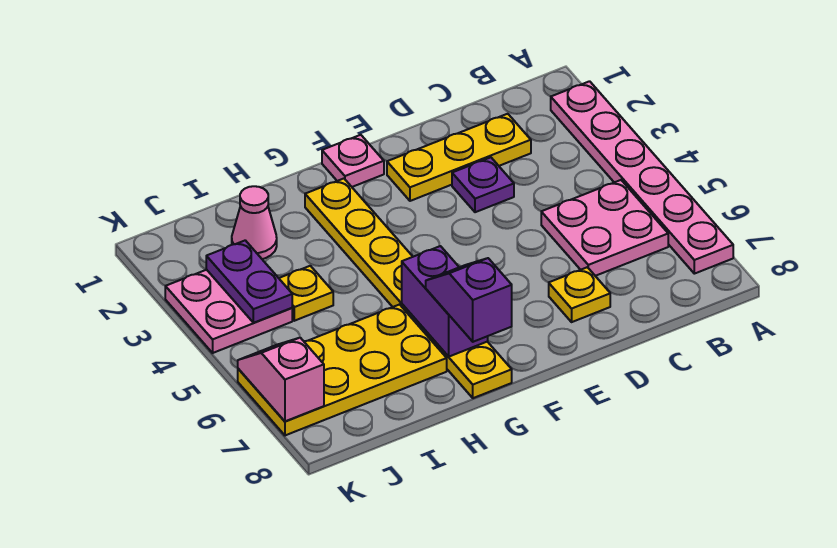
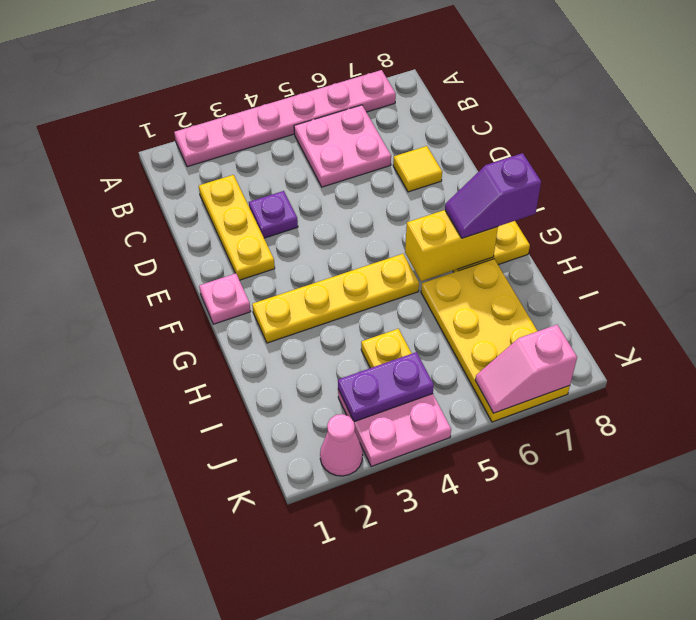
yellow plate D7 level 1 -> yellow tile D7 level 1
purple brick G6:G7 level 2 -> yellow brick G6:G7 level 2
pink cone I2 level 1 -> pink cone K2 level 1

